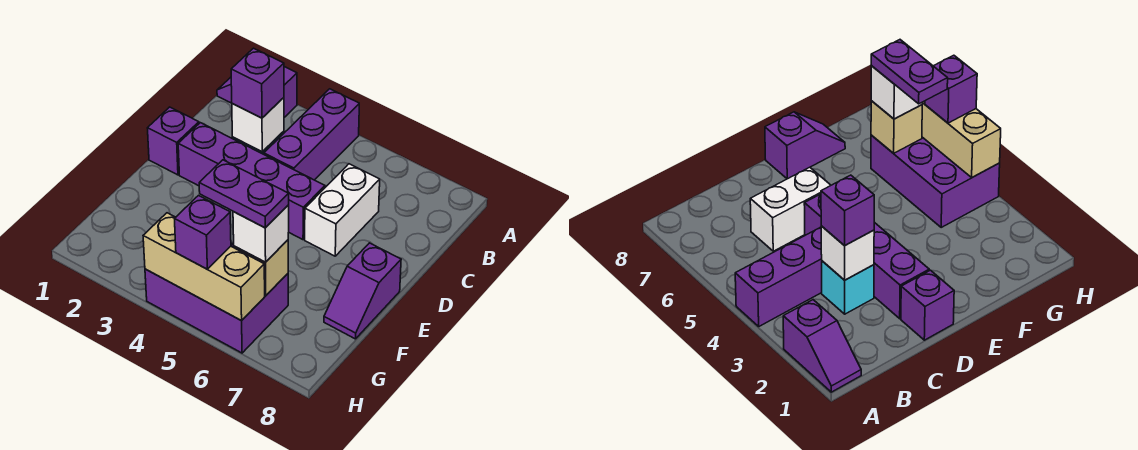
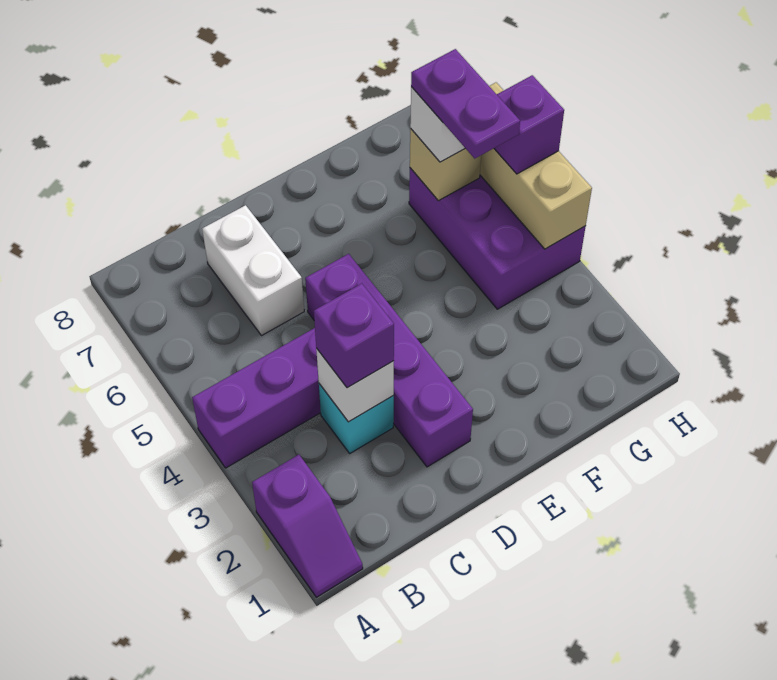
white brick C6:D6 level 1 -> white brick C6:C7 level 1
purple brick D1 level 1 -> none
purple slope E8:F8 level 1 top E -> none

